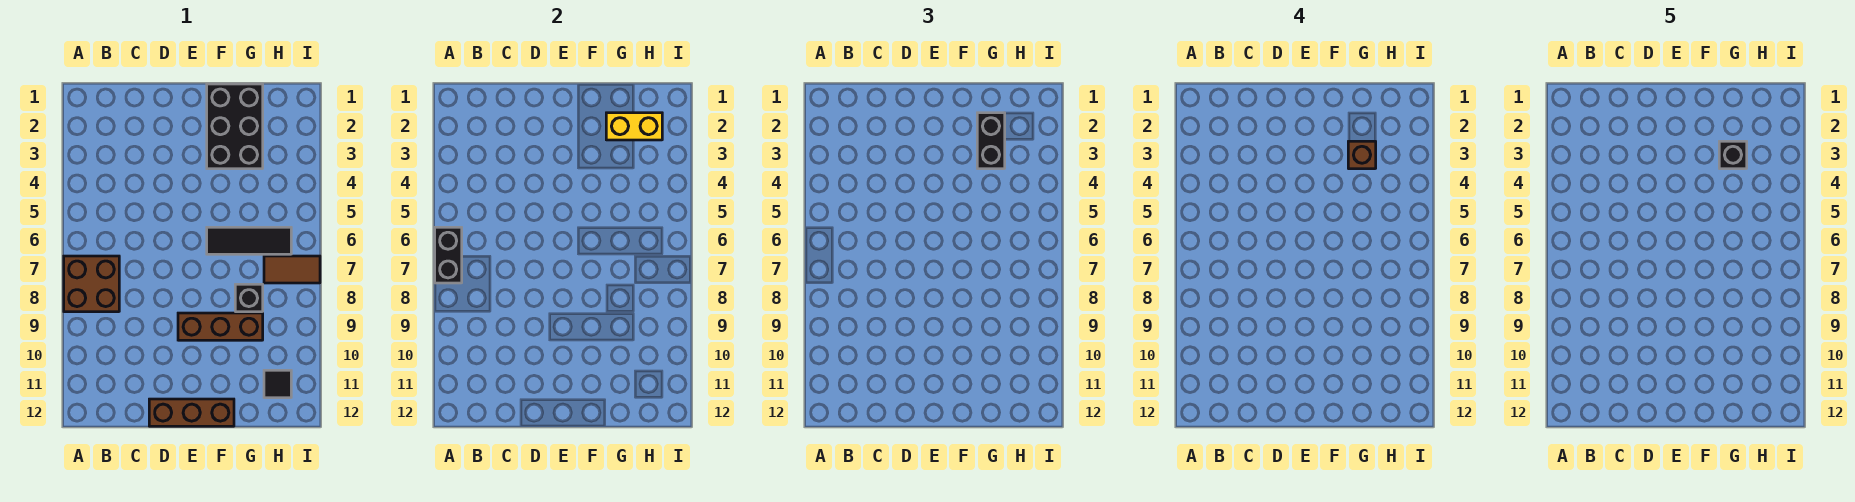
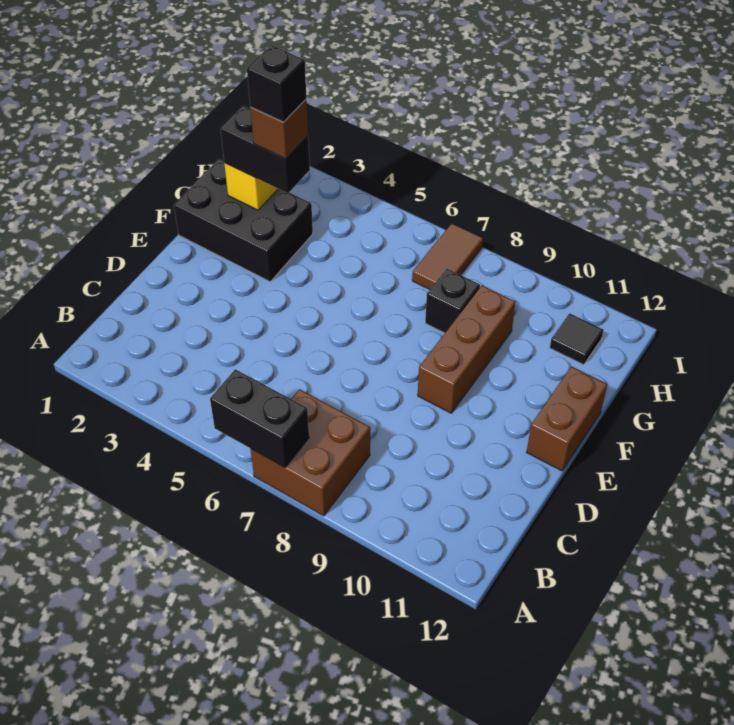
brown brick D12:F12 level 1 -> brown brick E12:F12 level 1
black tile F6:H6 level 1 -> none

